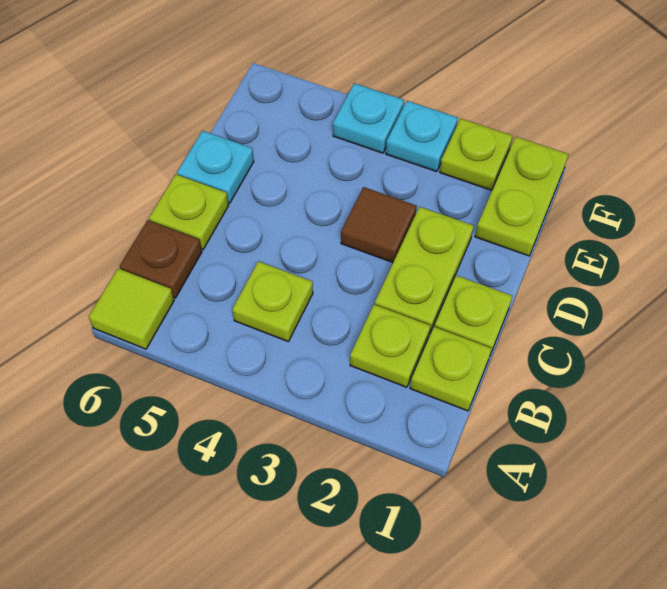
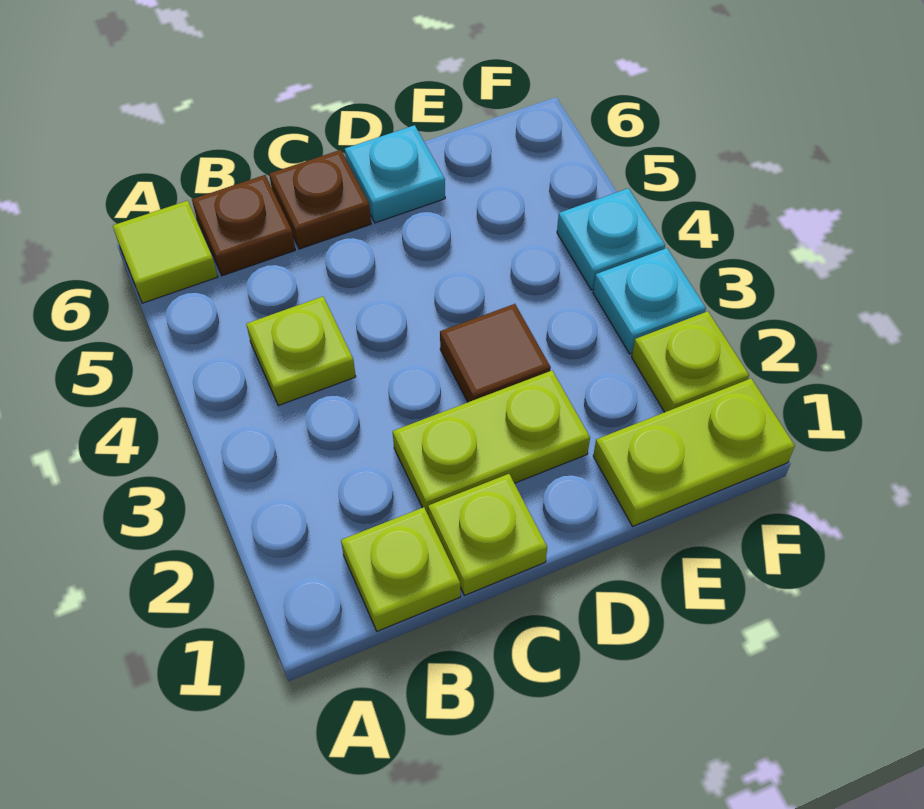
lime plate B2 level 1 -> none
lime plate C6 level 1 -> brown plate C6 level 1

